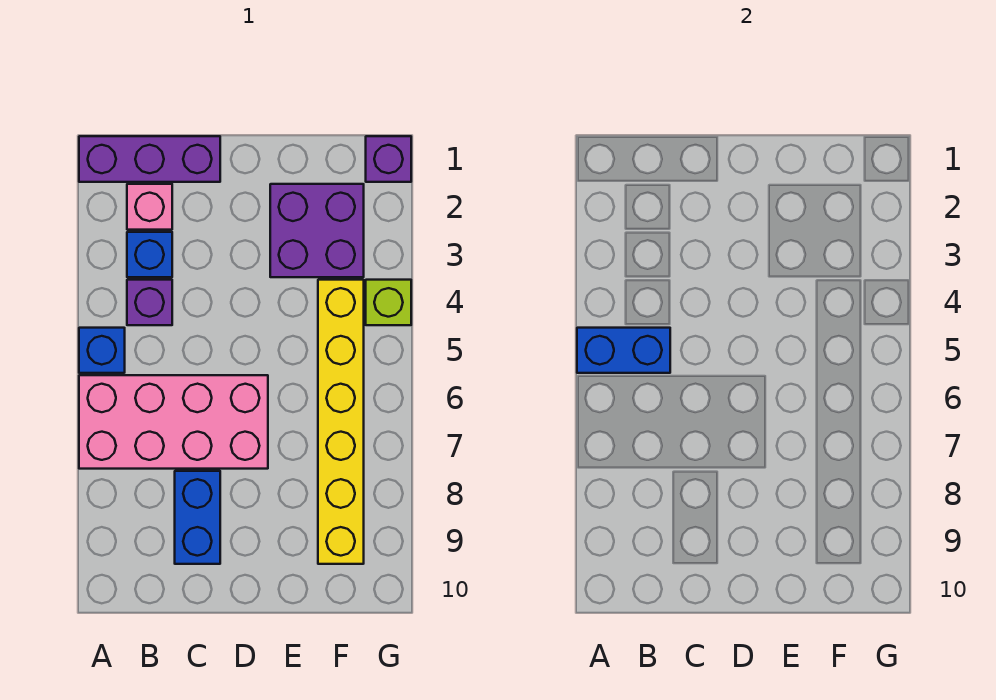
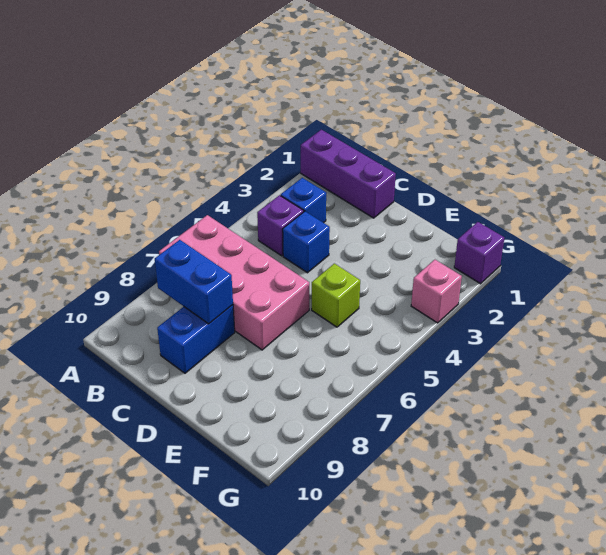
blue brick A5 level 1 -> blue brick C4 level 1
blue brick A5:B5 level 2 -> blue brick B8:C8 level 2
pink brick B2 level 1 -> pink brick G3 level 1
purple brick E2:F3 level 1 -> none
yellow brick F4:F9 level 1 -> none
lime brick G4 level 1 -> lime brick E5 level 1

